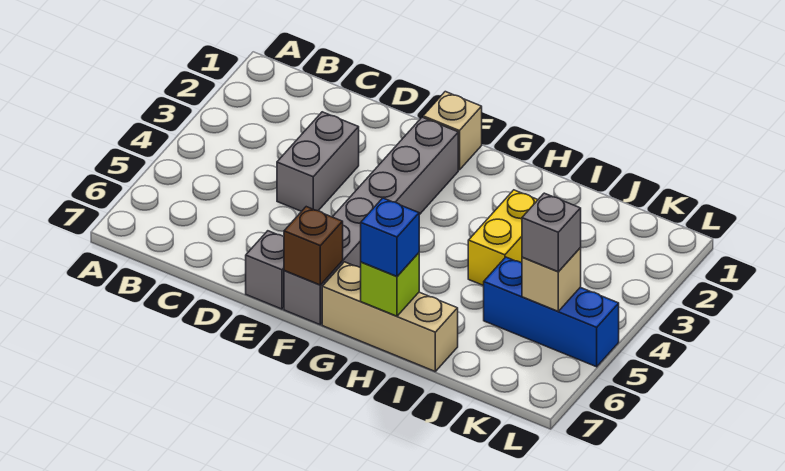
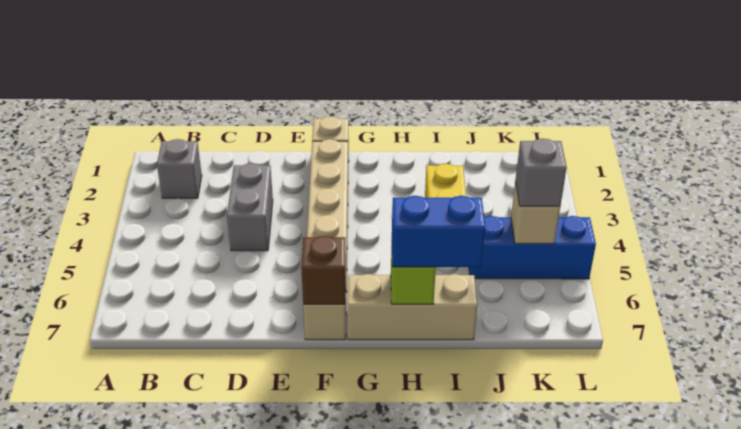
grey brick E7 level 1 -> grey brick B2 level 1
grey brick F2:F7 level 1 -> tan brick F2:F7 level 1
blue brick H7 level 3 -> blue brick H7:I7 level 3

